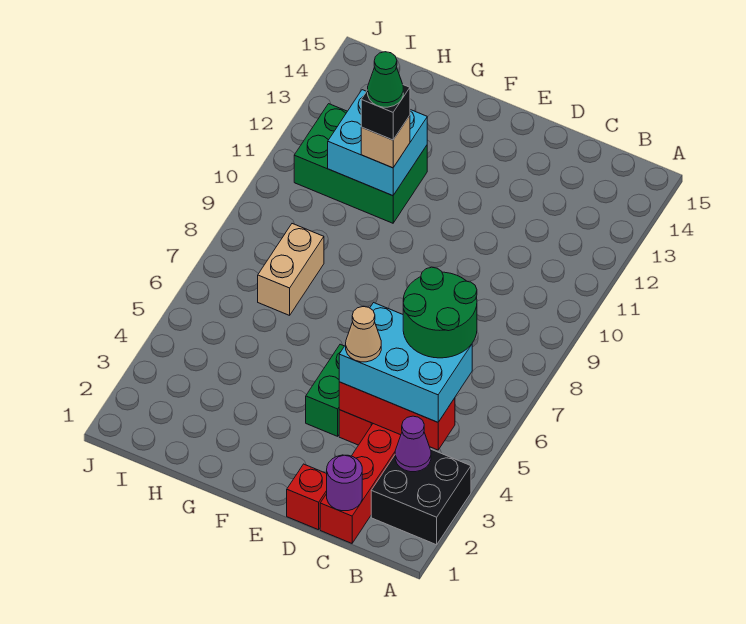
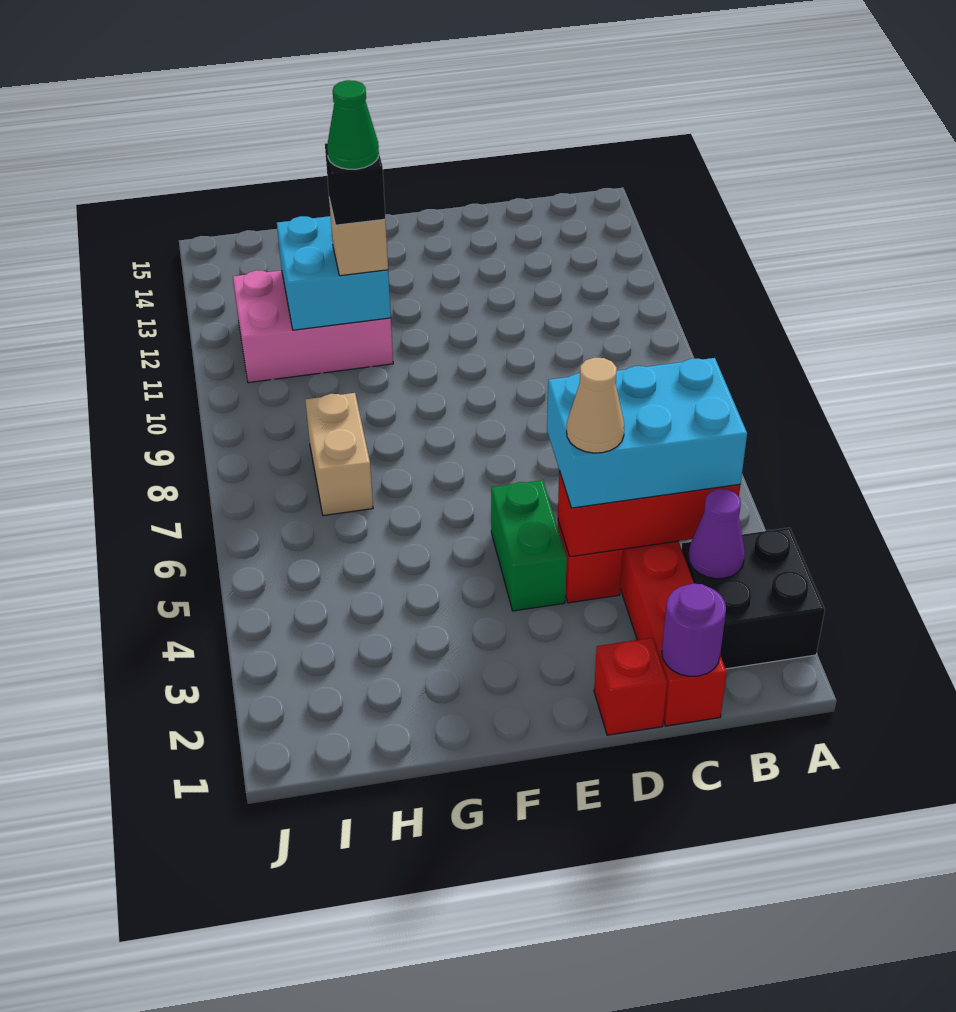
green round brick B5:C6 level 4 -> none
green brick G11:I12 level 1 -> pink brick G11:I12 level 1

